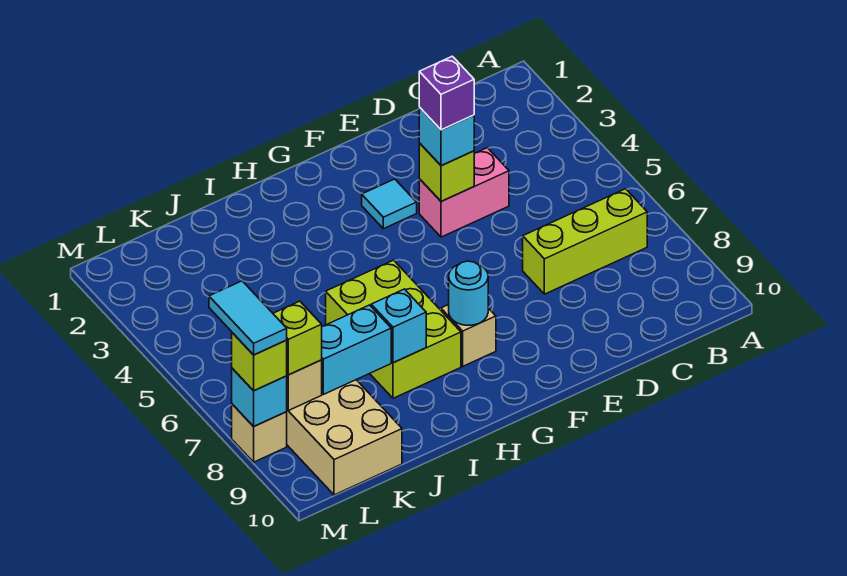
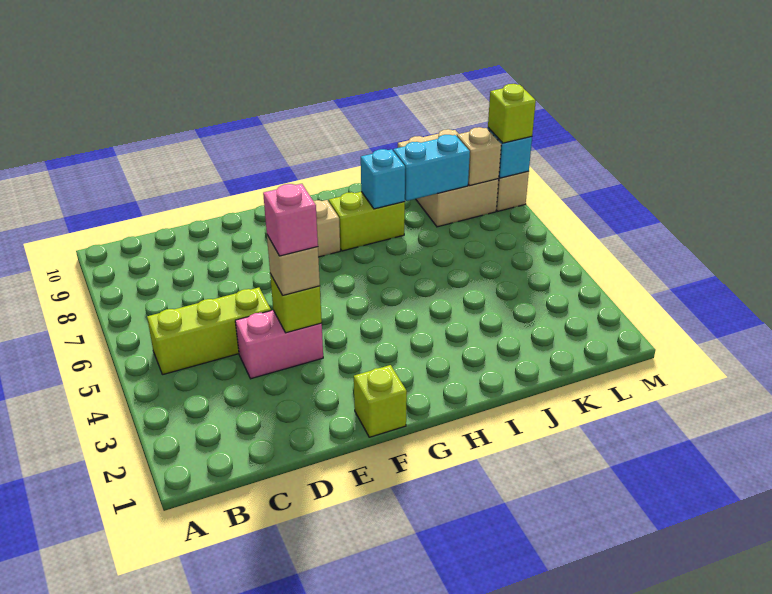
lime brick B7:D7 level 1 -> lime brick B5:D5 level 1
cyan brick E4 level 3 -> tan brick E4 level 3
purple brick E4 level 4 -> pink brick E4 level 4
cyan tile F3 level 1 -> none
cyan round brick G8 level 2 -> none
lime brick H6:I8 level 1 -> lime brick H8:I8 level 1
lime brick L8 level 3 -> lime brick F1 level 1
cyan tile M7:M8 level 4 -> none

